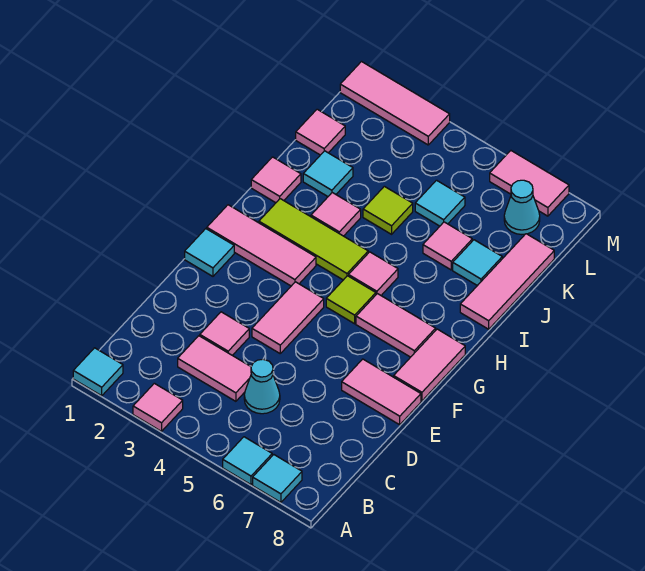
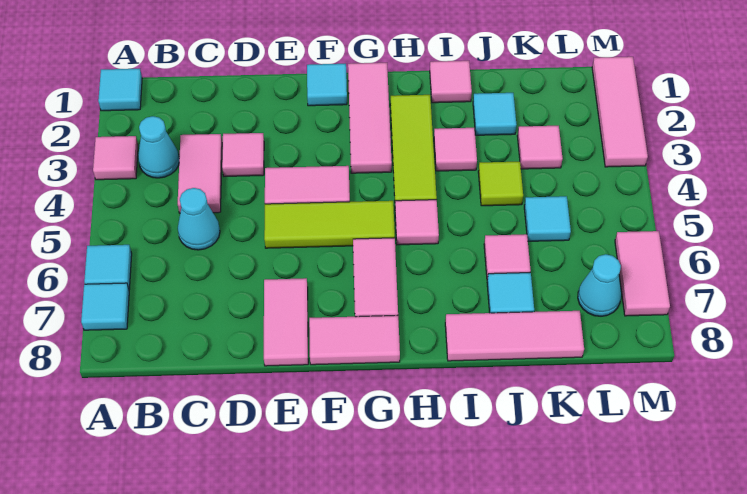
none -> cyan cone B3 level 1
lime tile G5 level 1 -> lime tile E5:G5 level 1
pink tile K1 level 1 -> pink tile K3 level 1

